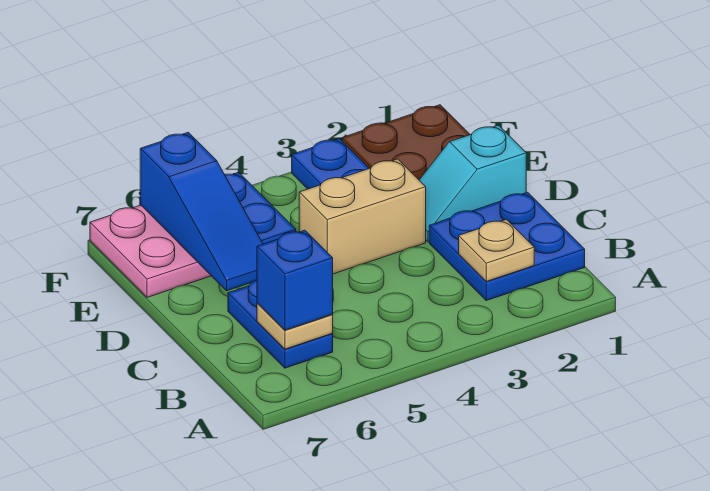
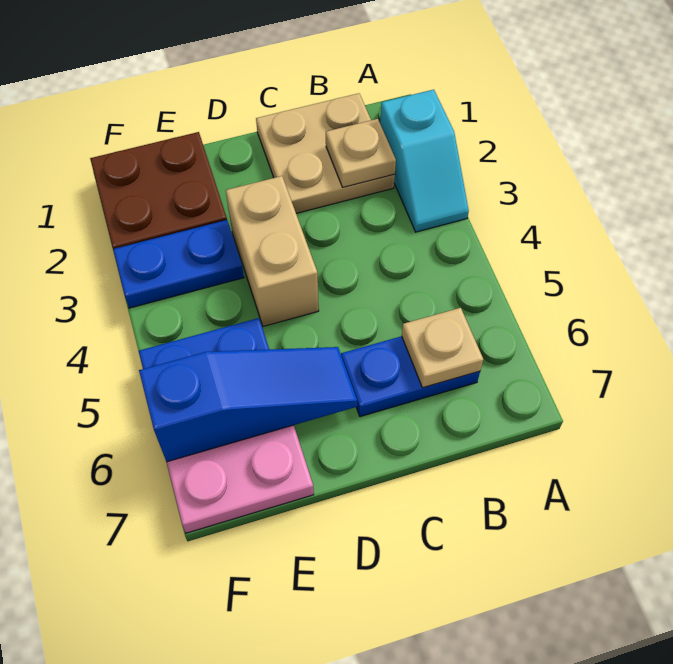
blue plate B1:C2 level 1 -> tan plate B1:C2 level 1
blue brick B6 level 3 -> none
cyan slope D1:D2 level 1 top 1 -> cyan slope A2:A3 level 1 top 2

